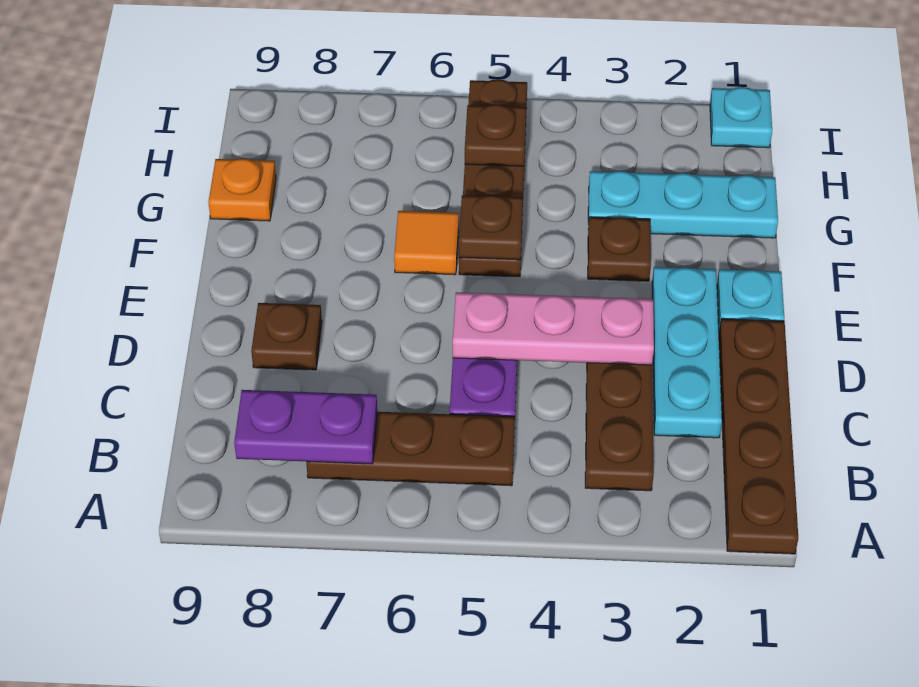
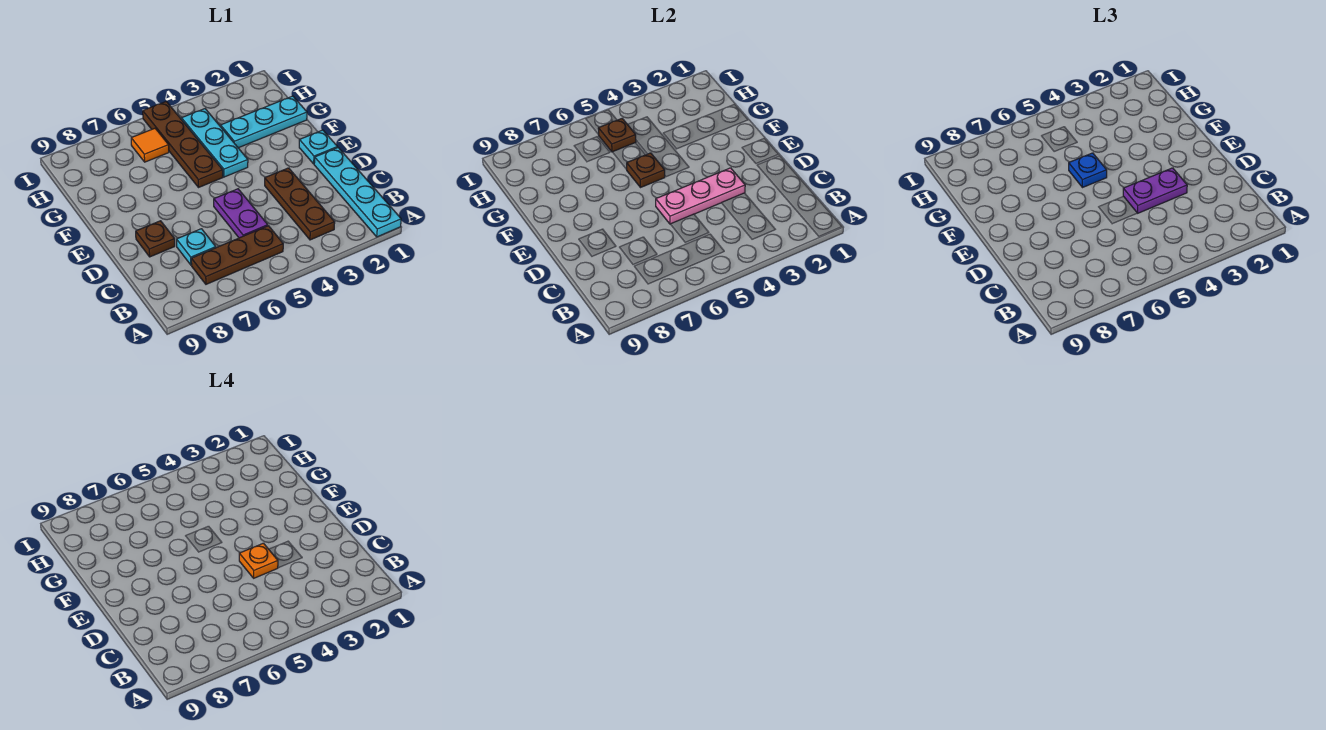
brown plate A1:D1 level 1 -> cyan plate A1:D1 level 1
purple plate B7:B8 level 2 -> purple plate D3:D4 level 3
cyan plate C2:E2 level 1 -> cyan plate F4:H4 level 1
brown plate F3 level 1 -> none
none -> blue plate F5 level 3
orange tile F6 level 1 -> orange tile H6 level 1
orange plate G9 level 1 -> orange plate D4 level 4
cyan plate I1 level 1 -> cyan plate C7 level 1

